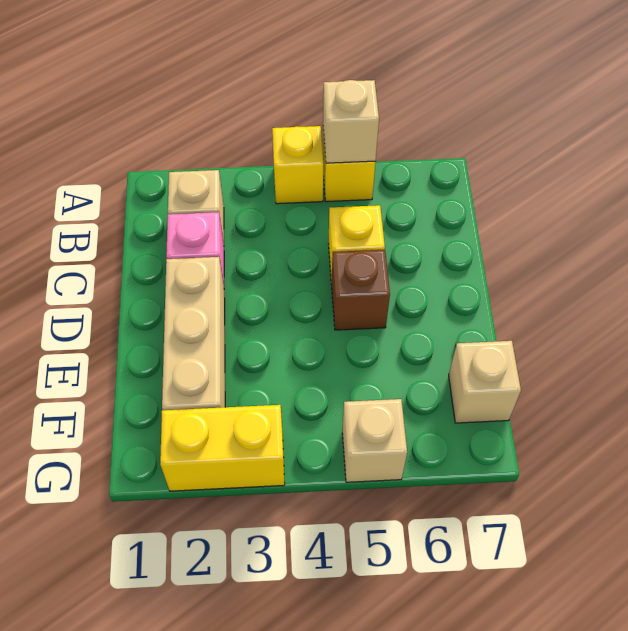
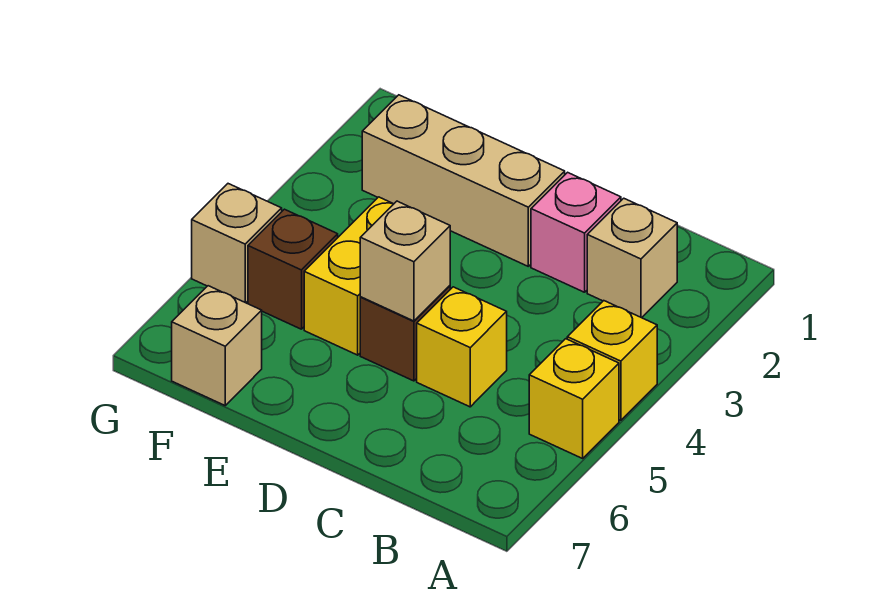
tan brick A5 level 2 -> tan brick D5 level 2
none -> brown brick F5 level 1
yellow brick G2:G3 level 1 -> yellow brick E4:E5 level 1

